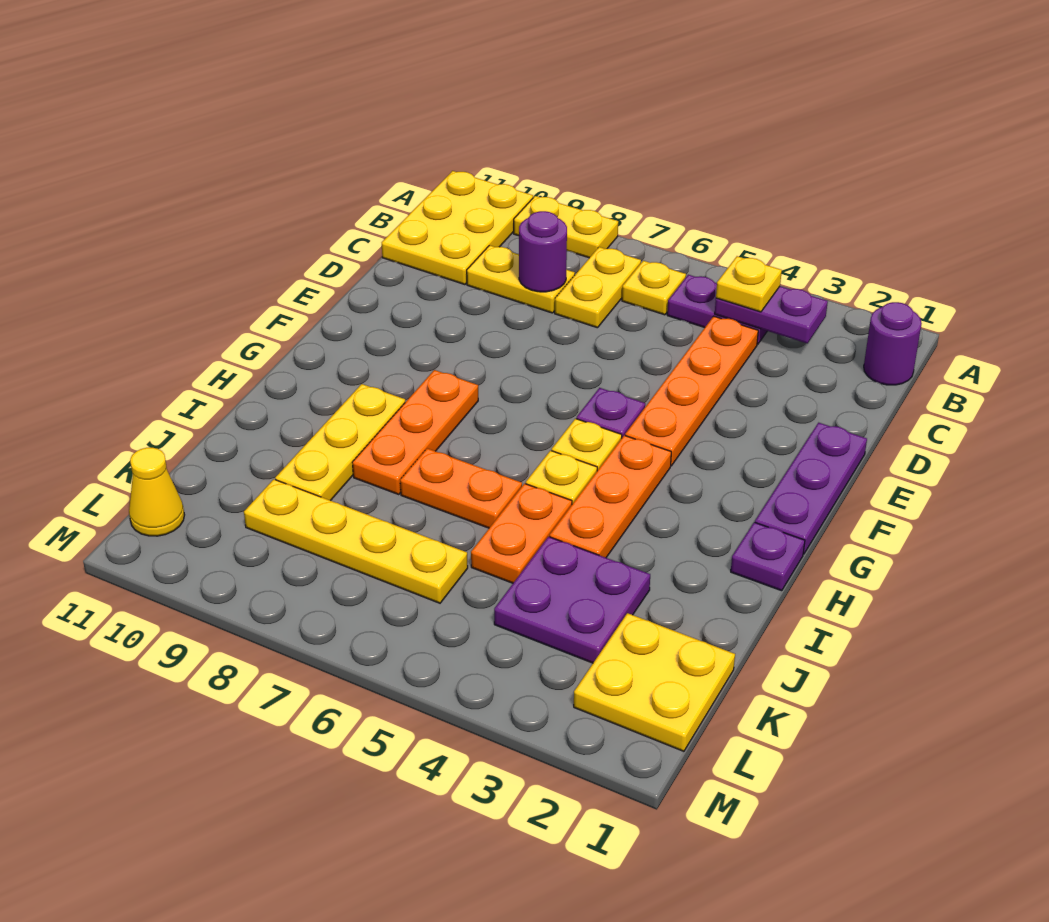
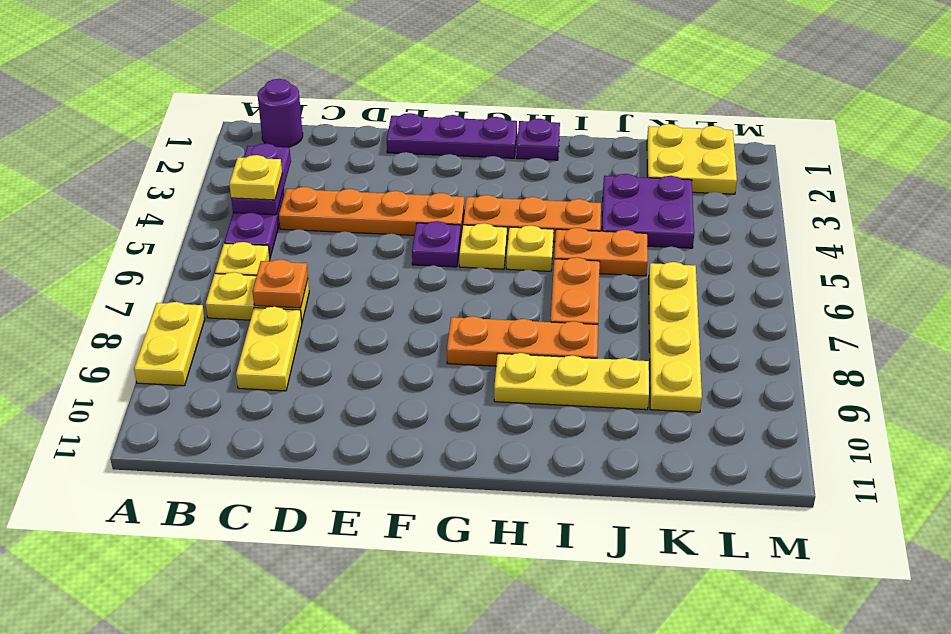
yellow plate A10:C11 level 1 -> none
none -> orange plate C7 level 2
purple round brick C8 level 2 -> none
yellow cone L11 level 1 -> none

